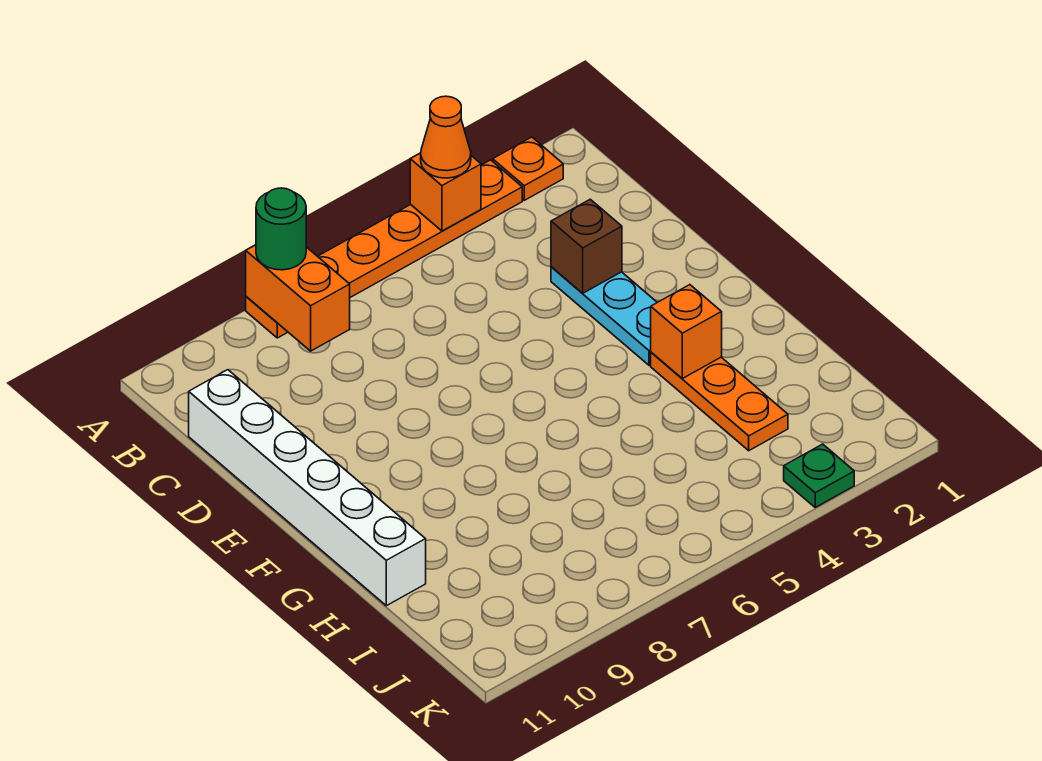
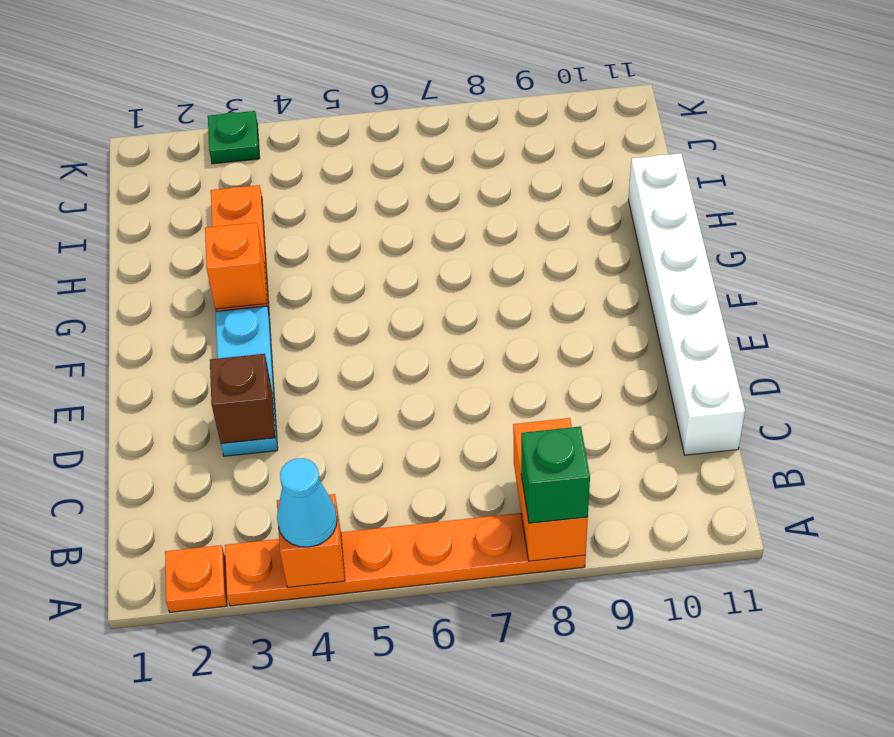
orange cone A4 level 3 -> cyan cone A4 level 3
green round brick A8 level 3 -> green brick A8 level 3

